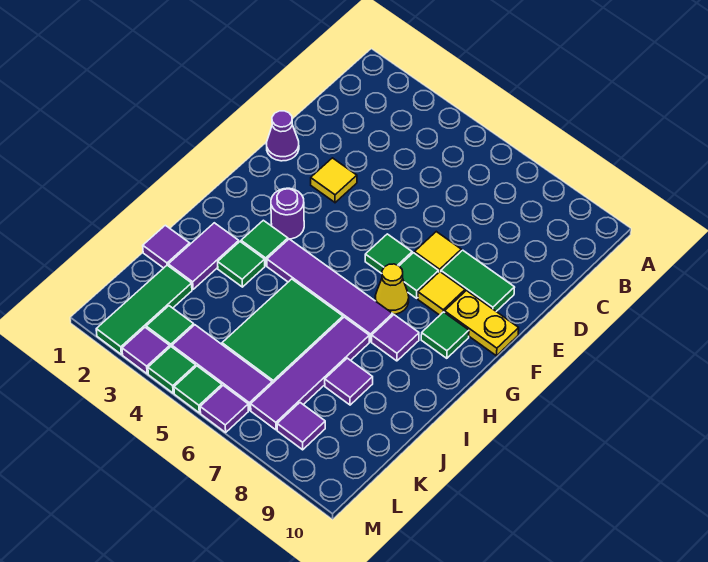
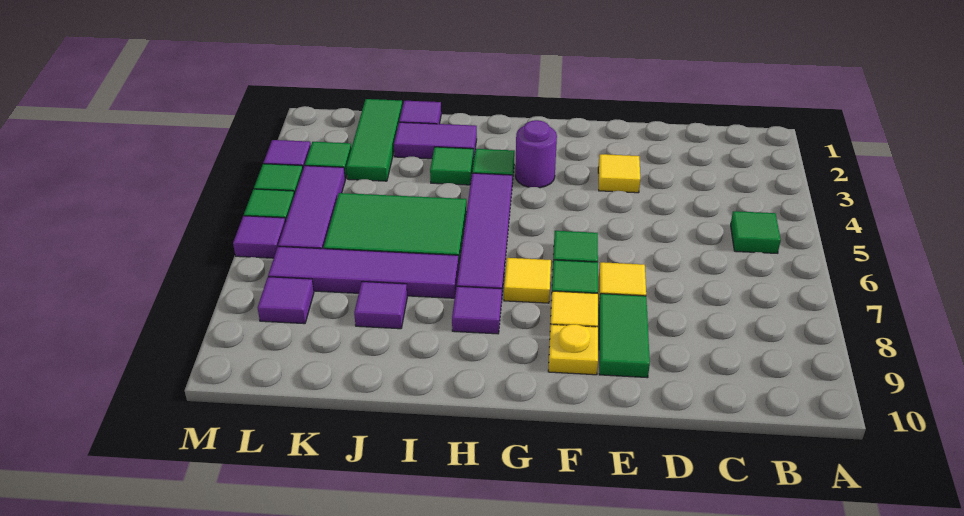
purple cone E1 level 1 -> none
yellow plate F9:F10 level 1 -> yellow plate F9 level 1
yellow cone G7 level 1 -> yellow tile G7 level 1
green tile G9 level 1 -> green tile B5 level 1
green tile K2:M2 level 1 -> green tile K1:K3 level 1

